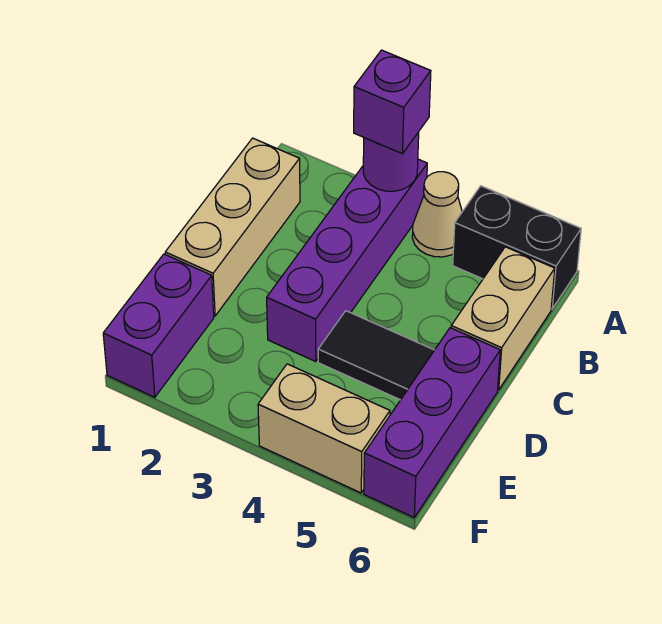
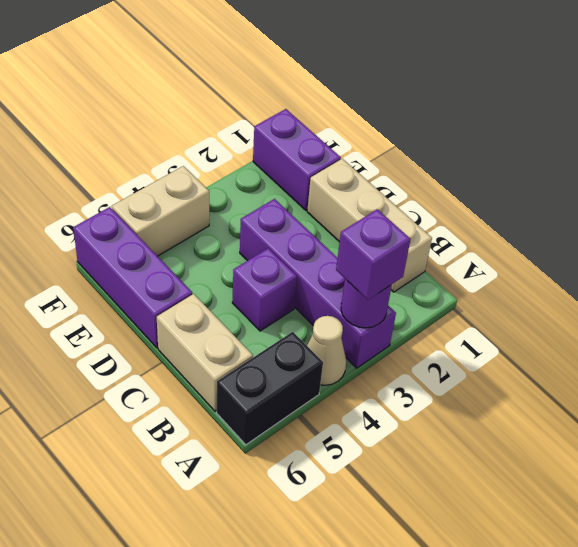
none -> purple brick C4 level 1
black tile D4:D5 level 1 -> none

